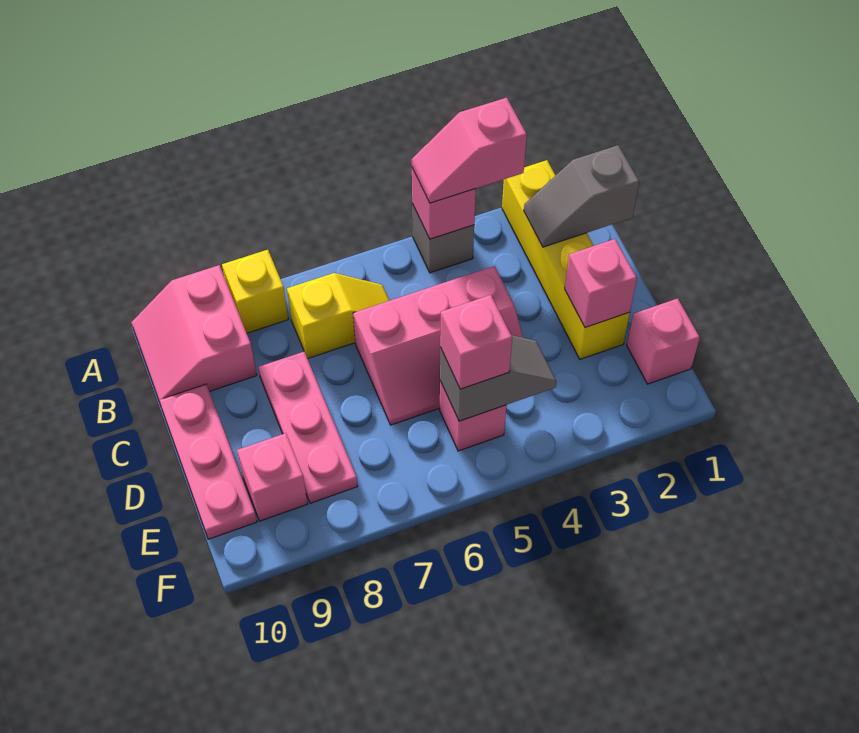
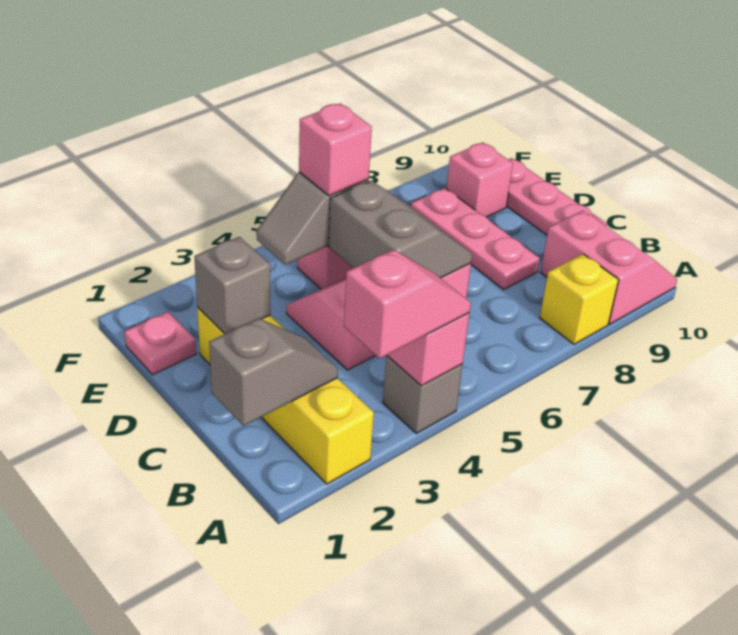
yellow slope B6:B7 level 1 top 7 -> none
none -> grey slope C5:D6 level 2 top 5
pink brick D2 level 2 -> grey brick D2 level 2
pink brick E1 level 1 -> pink plate E1 level 1

